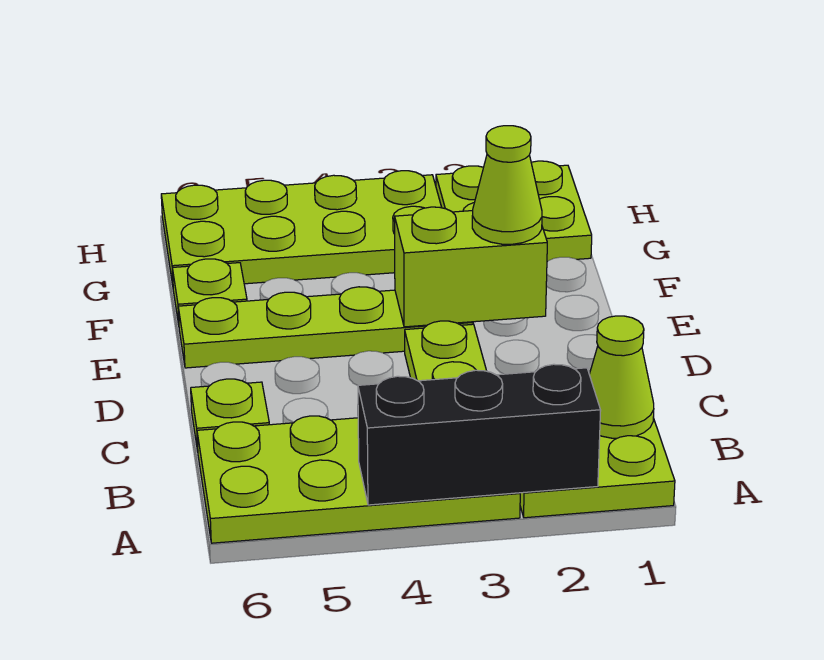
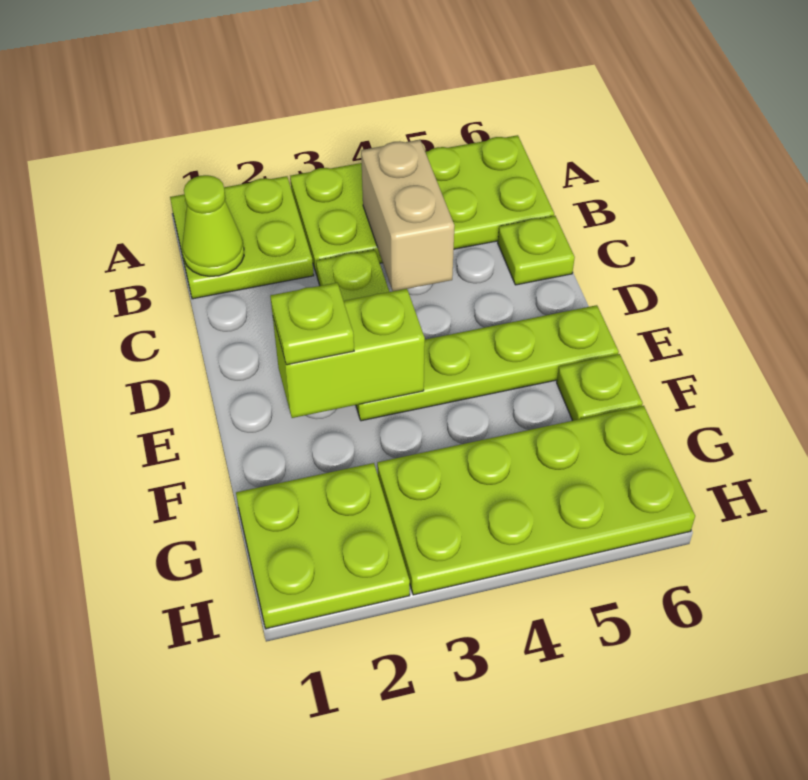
black brick A2:A4 level 2 -> none
none -> tan brick B4:C4 level 2
lime cone E2 level 3 -> lime plate E2 level 3

